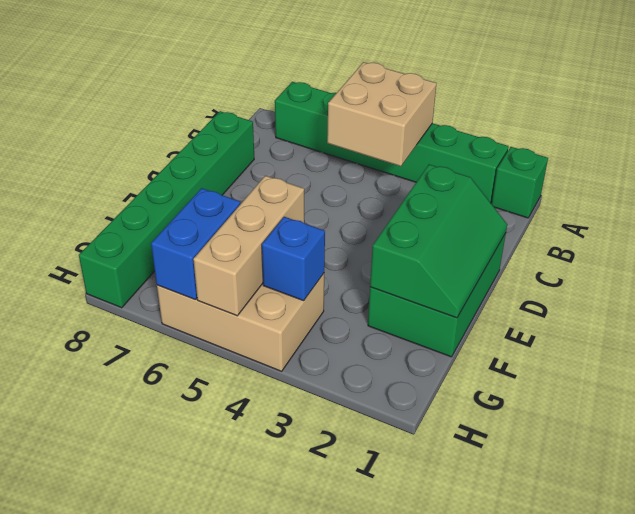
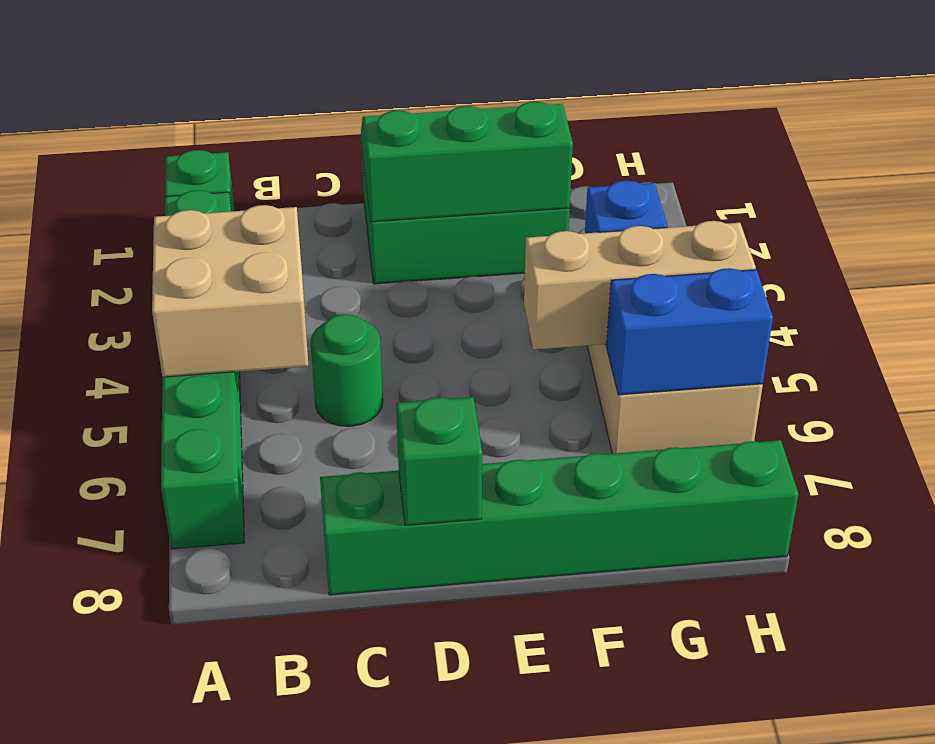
none -> green round brick C5 level 1
none -> green brick D8 level 2

